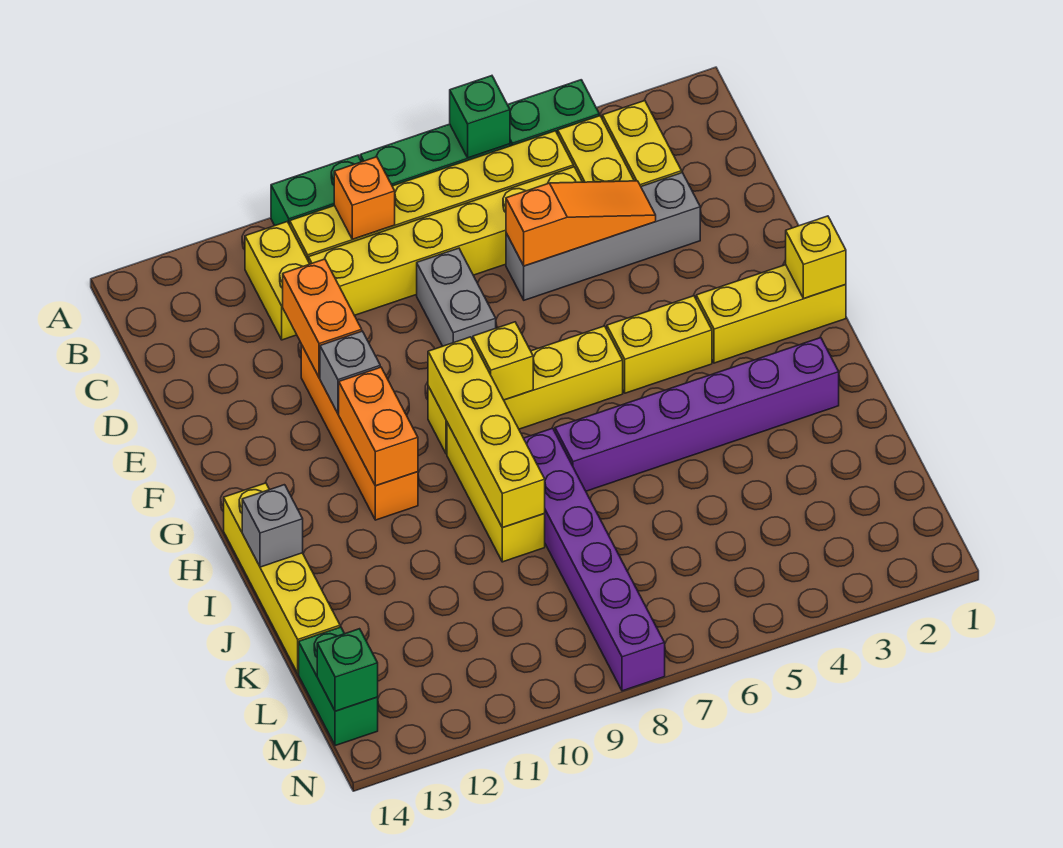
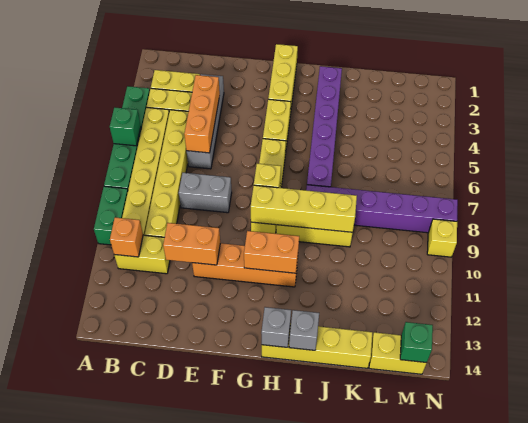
orange brick B9 level 2 -> orange brick B11 level 2
orange slope D4:D6 level 2 top 6 -> orange brick D4:D6 level 2
grey brick F11 level 2 -> grey brick H14 level 2
yellow brick G1 level 2 -> yellow brick N9 level 1
green brick L14:M14 level 1 -> yellow brick L14:M14 level 1

